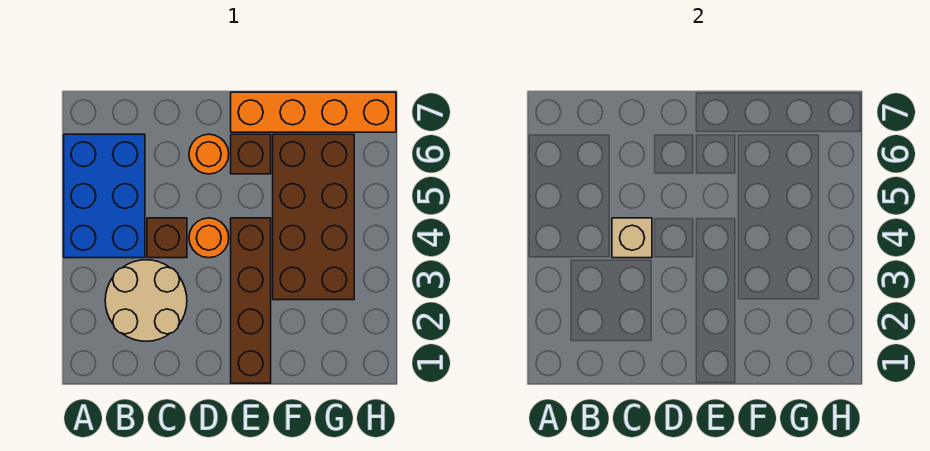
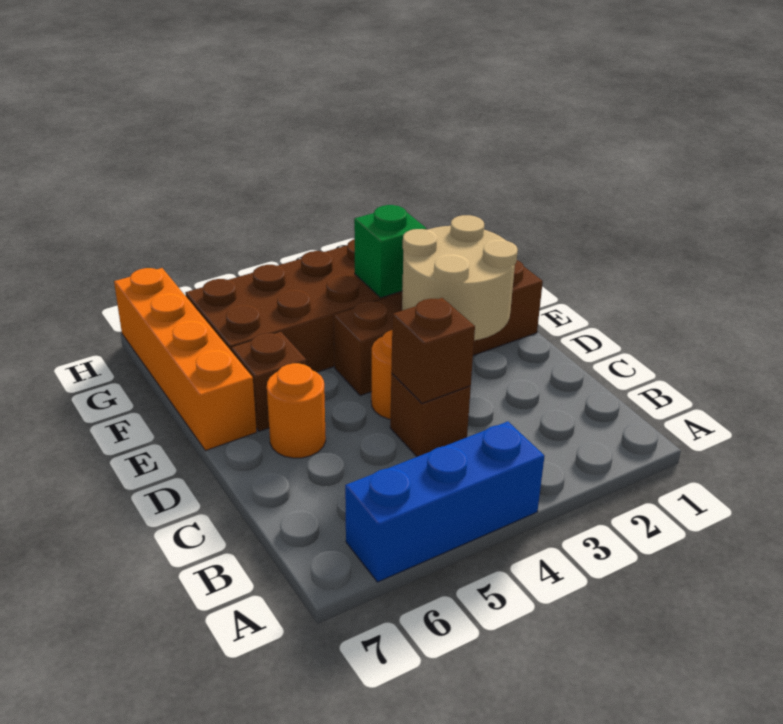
blue brick A4:B6 level 1 -> blue brick A4:A6 level 1
tan round brick B2:C3 level 1 -> tan round brick D2:E3 level 2
tan brick C4 level 2 -> brown brick C4 level 2
none -> green brick F3 level 2

